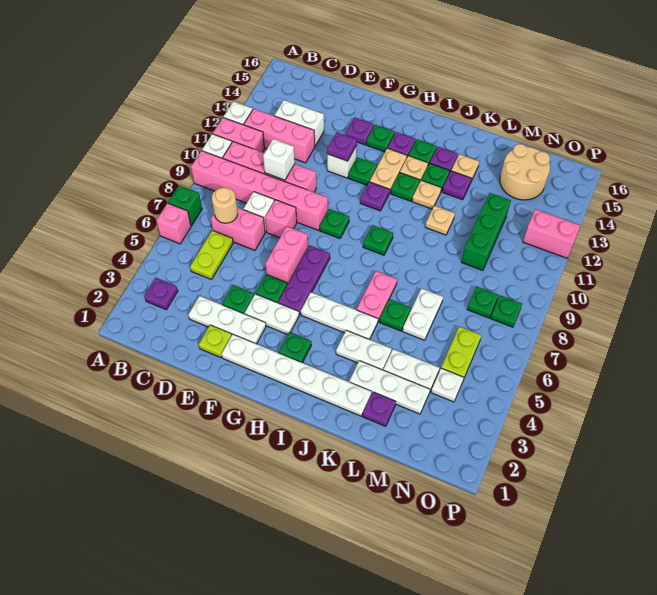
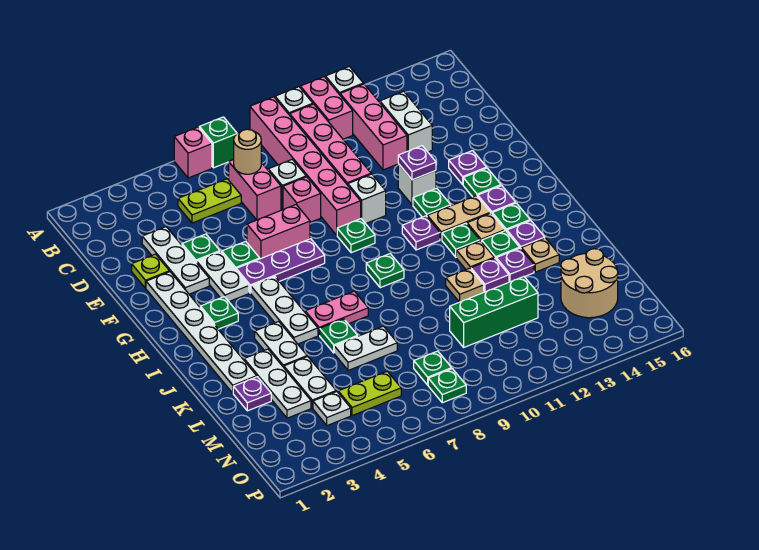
purple plate B3 level 1 -> purple plate K12 level 1
white brick D10 level 2 -> white brick F10 level 1
pink brick O12:P12 level 1 -> none

